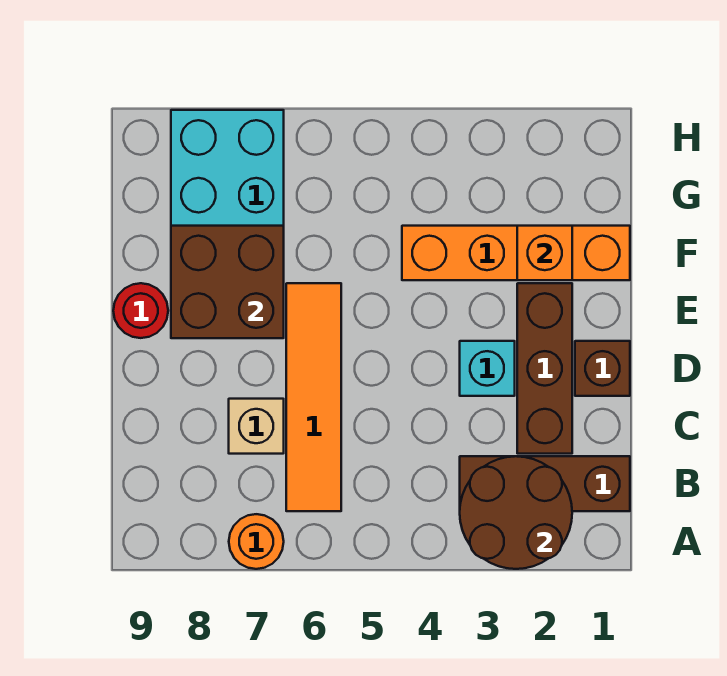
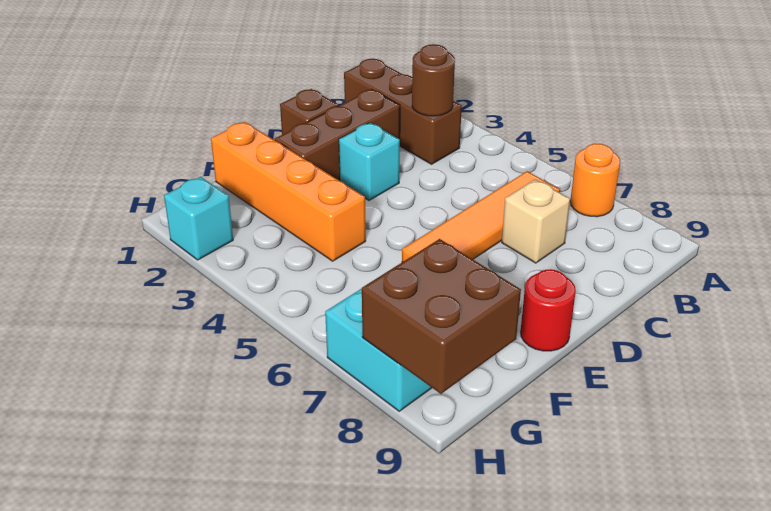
brown round brick A2:B3 level 2 -> brown round brick B3 level 2
brown brick E7:F8 level 2 -> brown brick G8:H9 level 2
orange brick F2 level 2 -> none
none -> cyan brick H2 level 1

